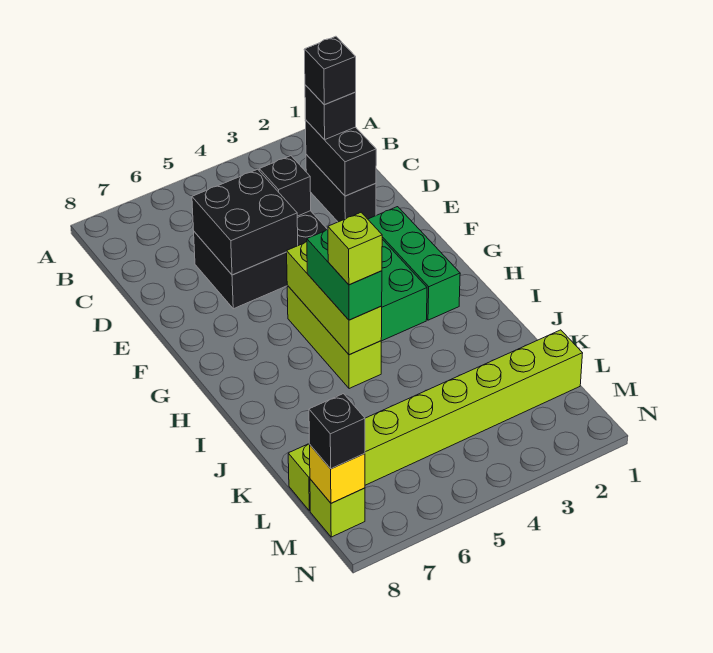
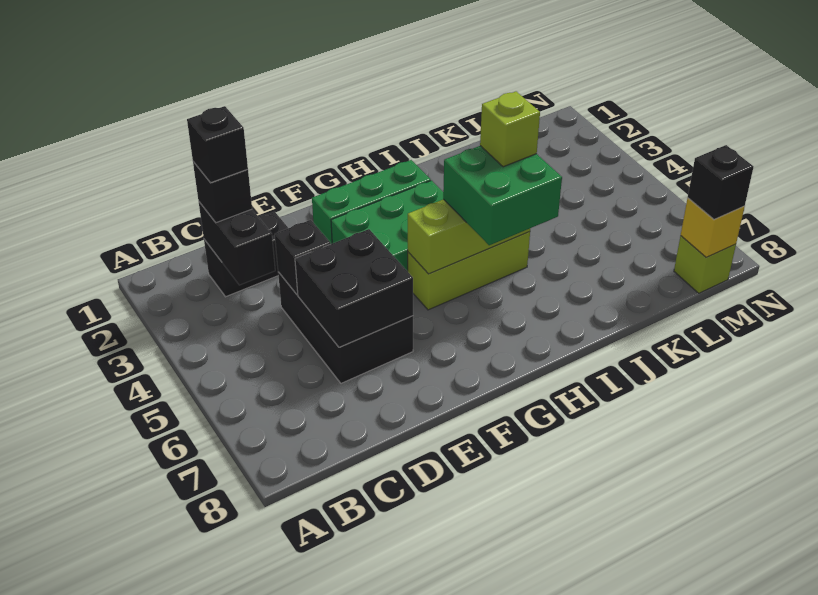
black brick C2:D2 level 2 -> black brick C2:C3 level 2
green brick H5:I5 level 3 -> green brick H5:I6 level 3
lime brick L1:L8 level 1 -> none

